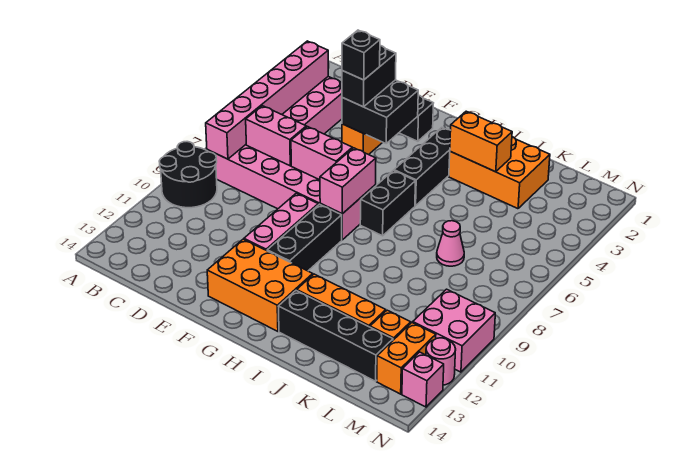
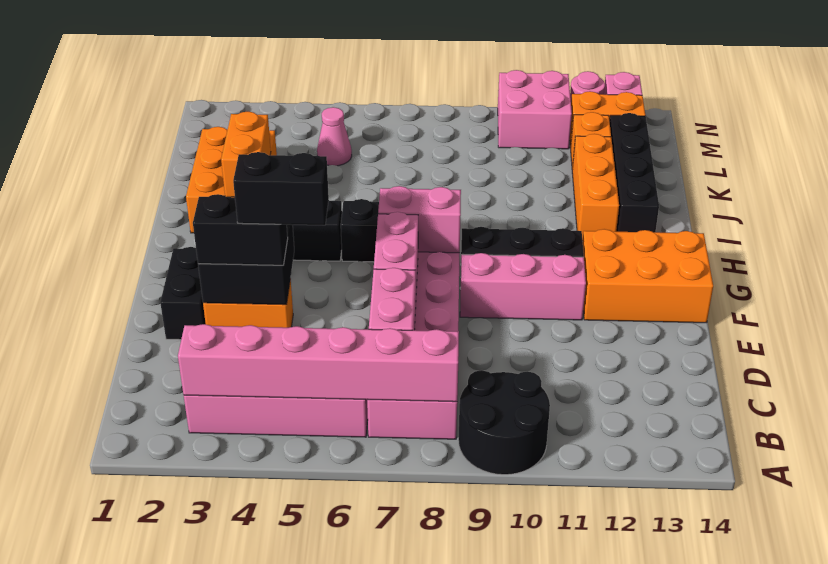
black brick E4 level 4 -> black brick E4:E5 level 4
orange brick F12:H13 level 1 -> orange brick F12:G14 level 1
pink cone K7 level 1 -> pink cone L5 level 1

